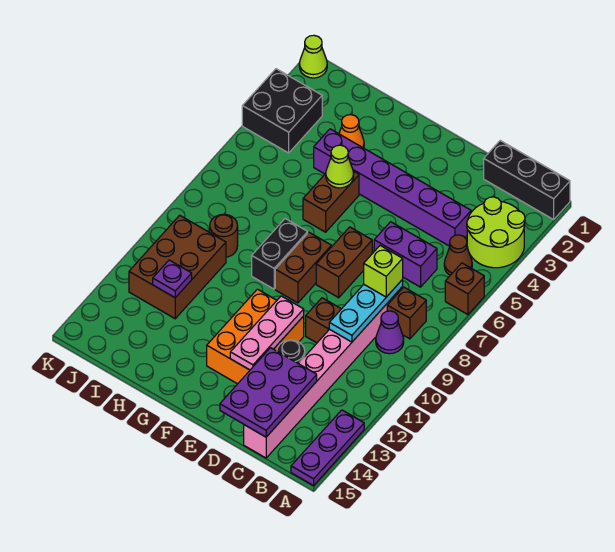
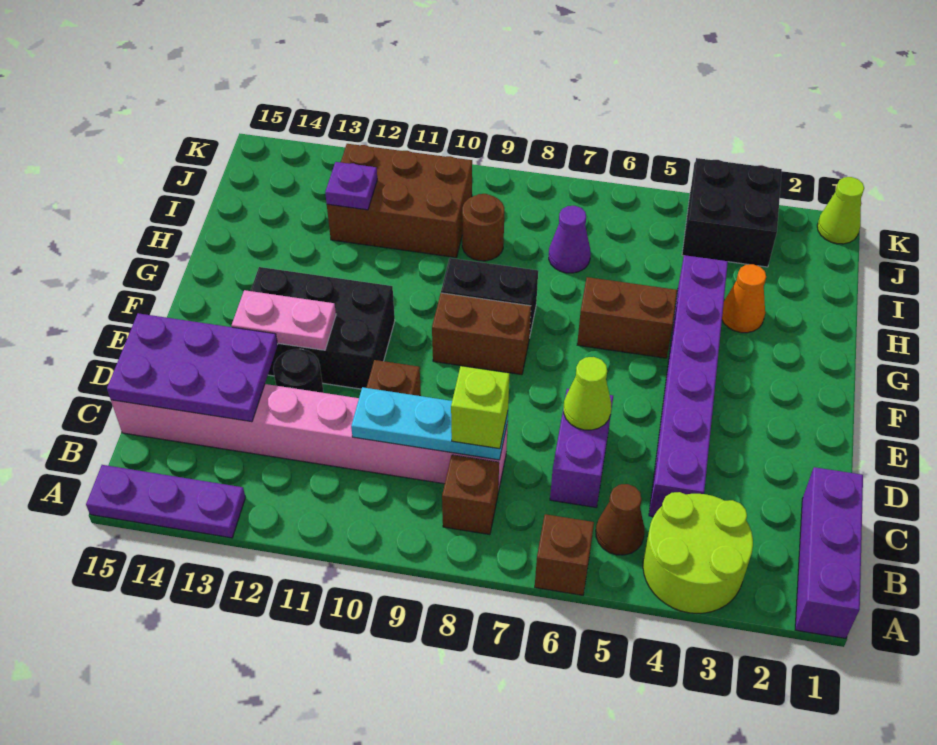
black brick A1:C1 level 1 -> purple brick A1:C1 level 1
purple cone B9 level 1 -> purple cone I7 level 1
brown brick E7:E8 level 1 -> none
orange brick E11:F13 level 1 -> black brick E11:F13 level 1
pink plate E11:E13 level 2 -> pink plate E12:E13 level 2
lime cone G5 level 2 -> lime cone D6 level 2

